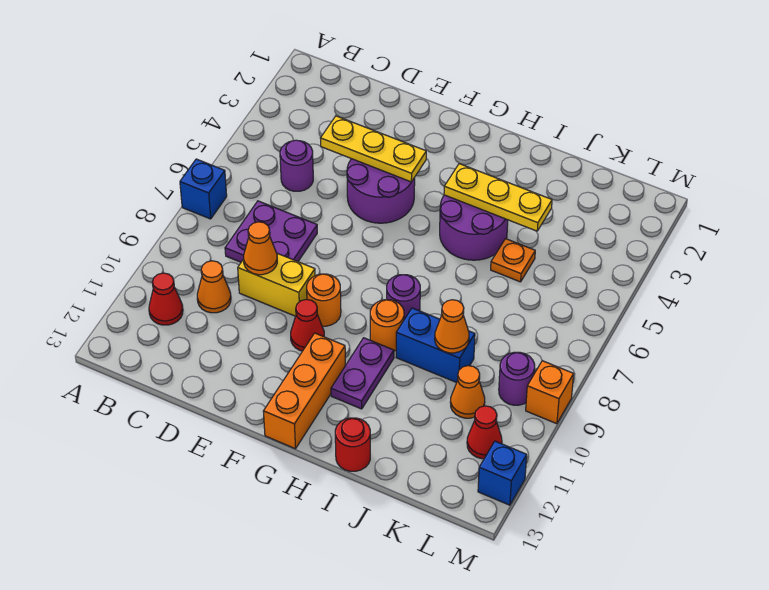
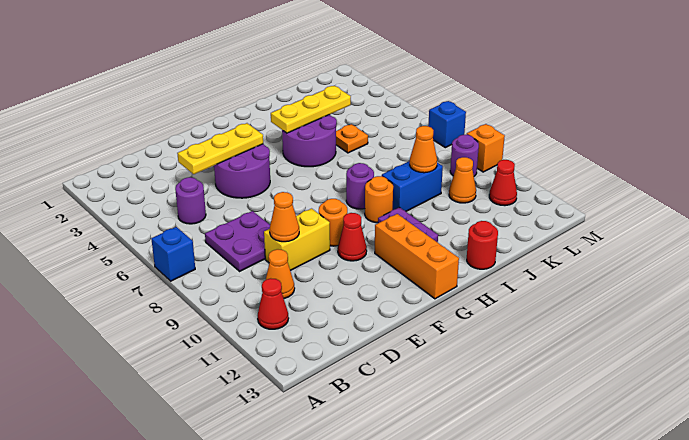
blue brick M12 level 1 -> blue brick M7 level 1

